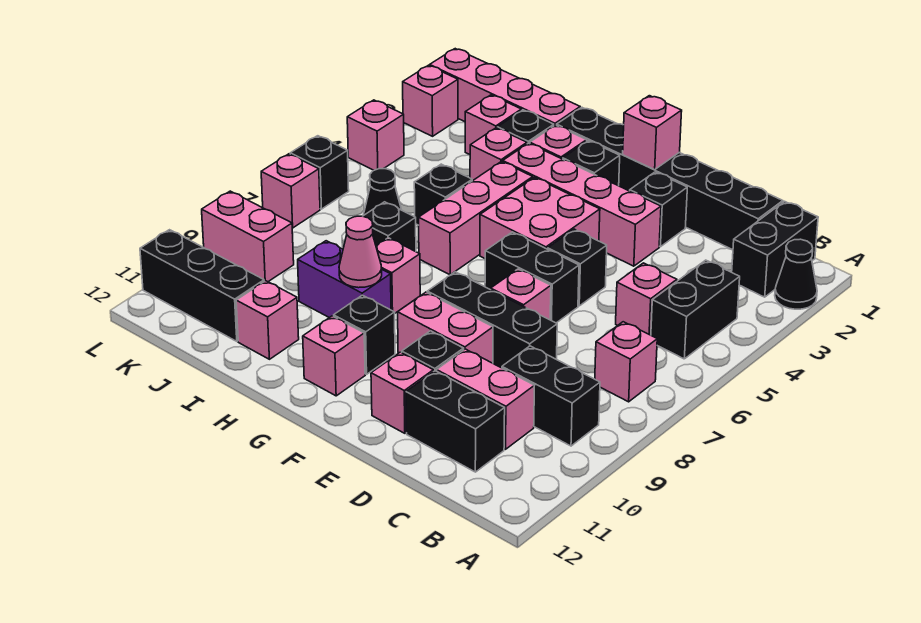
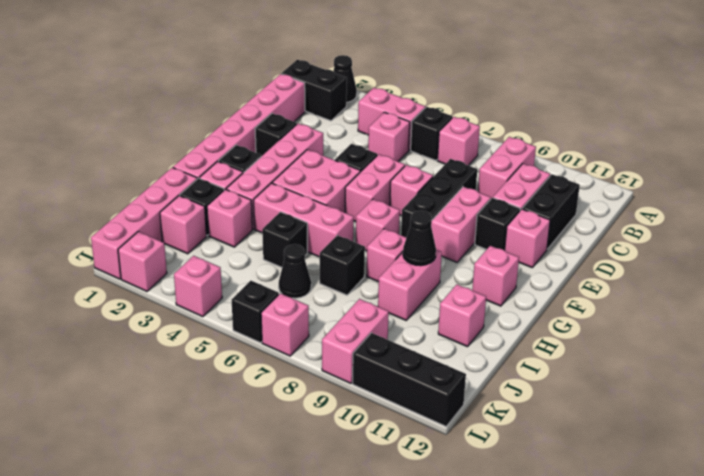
black brick B4:B5 level 1 -> pink brick B4:B5 level 1
black brick B9:C9 level 1 -> pink brick B9:C9 level 1
black brick C1:H1 level 1 -> pink brick C1:H1 level 1
black brick E6:F6 level 1 -> pink brick E6:F6 level 1
pink brick F1 level 2 -> pink brick G7 level 1
black brick G10 level 1 -> black brick B6 level 1
purple brick H9:I9 level 1 -> pink brick H9:I9 level 1
pink cone H9 level 2 -> black cone H9 level 2
black brick J11:L11 level 1 -> black brick L10:L12 level 1

